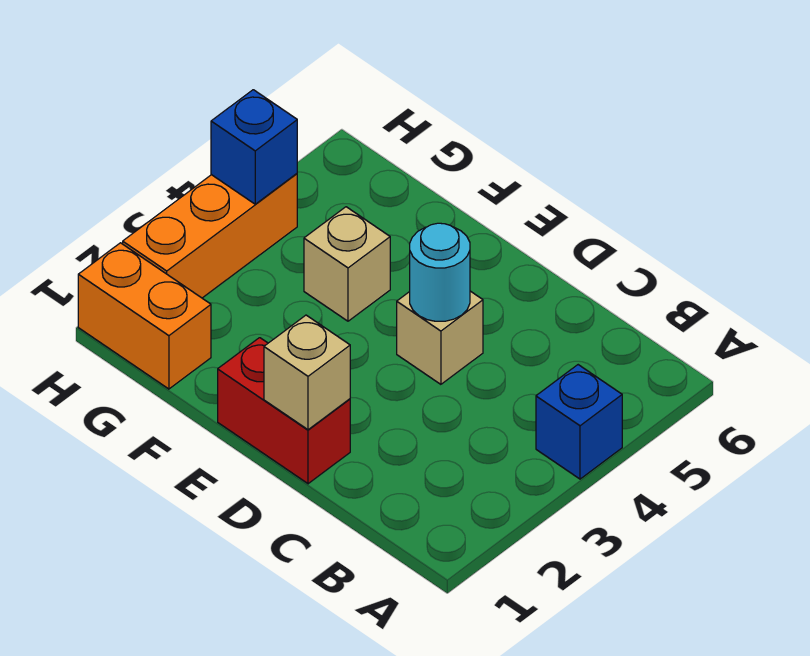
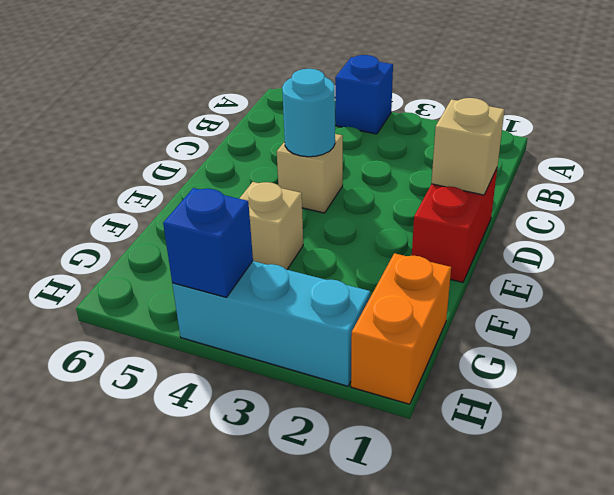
orange brick H2:H4 level 1 -> cyan brick H2:H4 level 1

